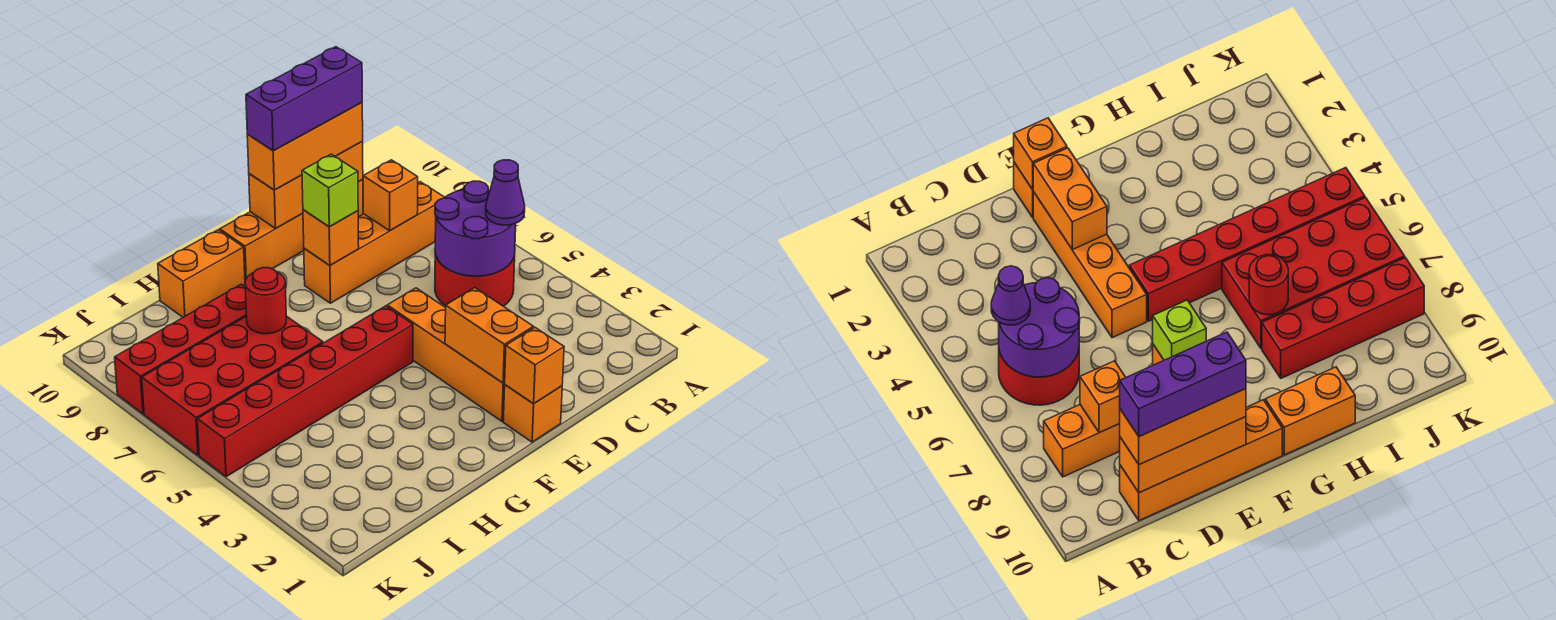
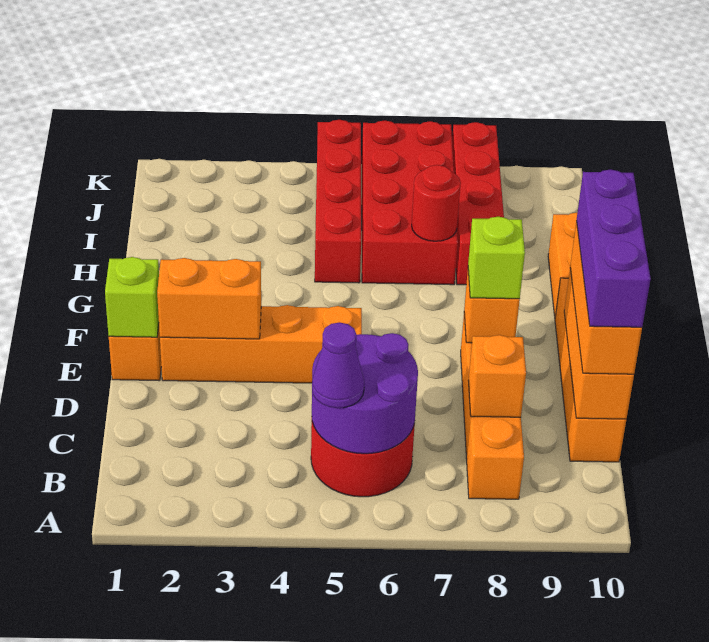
orange brick E1 level 2 -> lime brick E1 level 2
red brick F5:K5 level 1 -> red brick H5:K5 level 1

